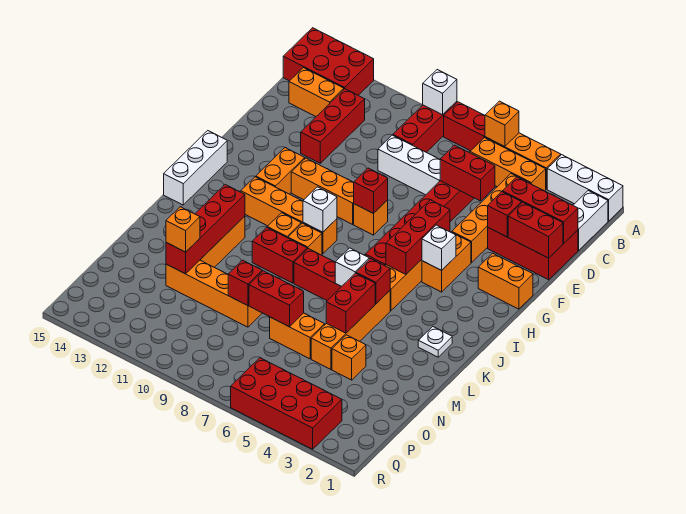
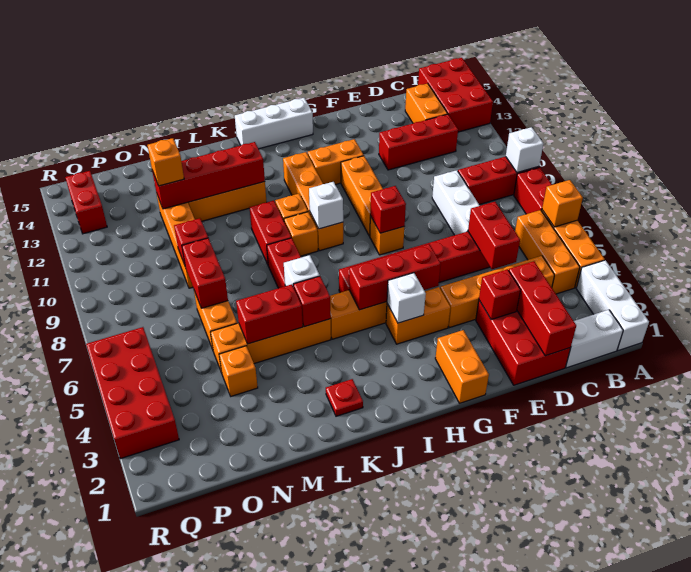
red brick E1:E2 level 2 -> red brick Q13:Q14 level 1
white plate K2 level 1 -> red plate K2 level 1

